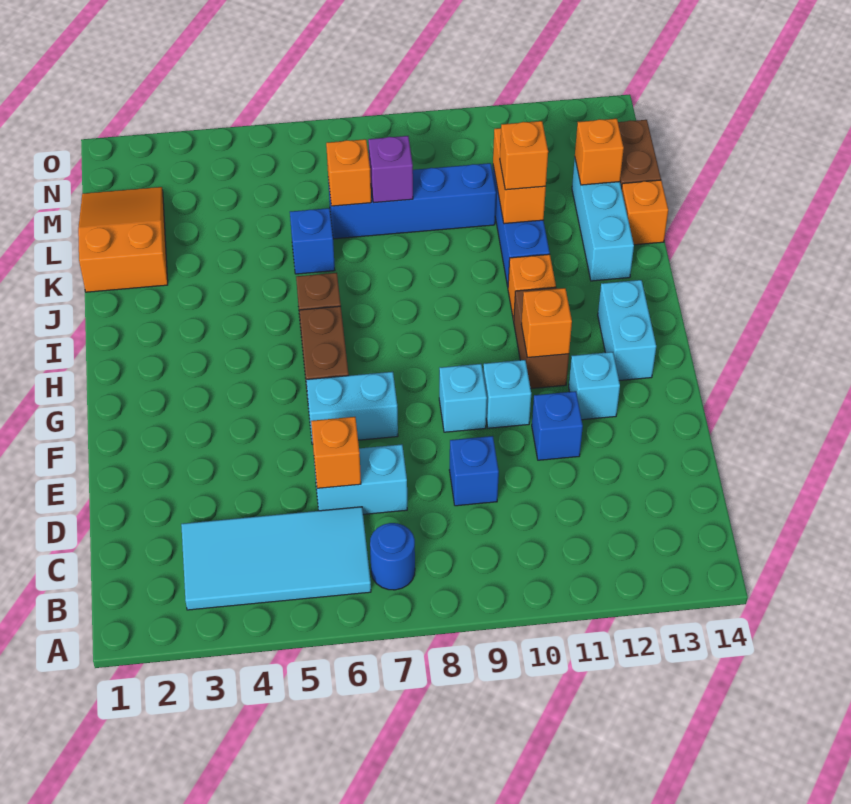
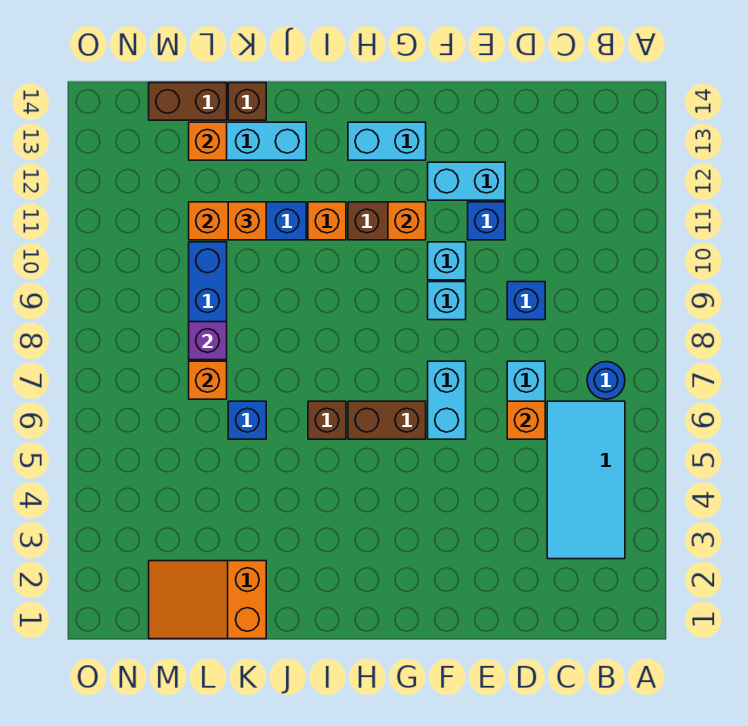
cyan brick F12 level 1 -> cyan brick E12:F12 level 1
orange brick K14 level 1 -> brown brick K14 level 1

